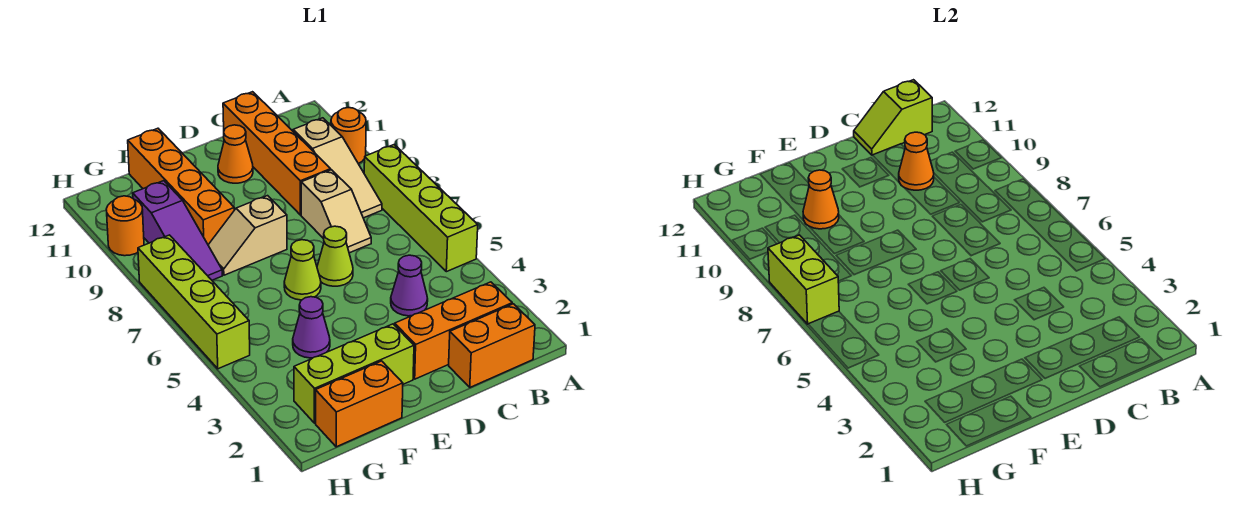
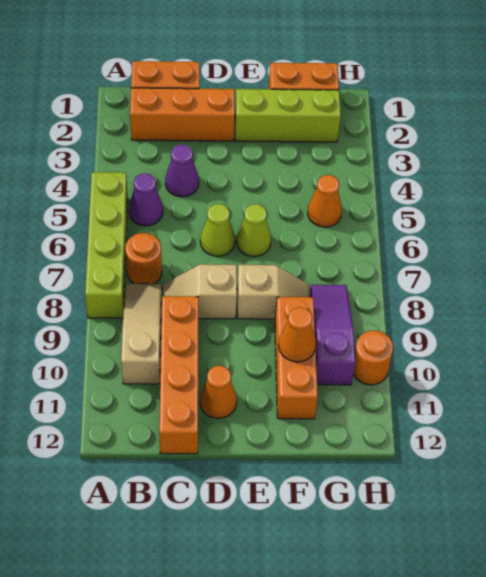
orange round brick A10 level 1 -> orange round brick B7 level 1
lime slope B12:C12 level 2 top B -> none
tan slope C7:C8 level 1 top 8 -> tan slope C8:D8 level 1 top D
orange cone C10 level 2 -> orange cone G5 level 1
purple cone F4 level 1 -> purple cone B5 level 1
orange brick F9:F12 level 1 -> orange brick F9:F11 level 1
lime brick H5:H8 level 1 -> none
lime brick H7:H8 level 2 -> none

